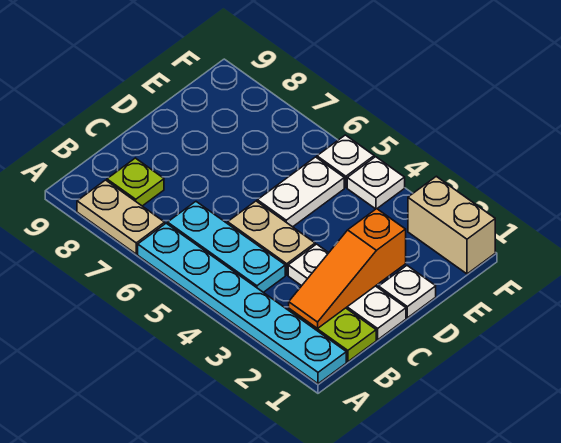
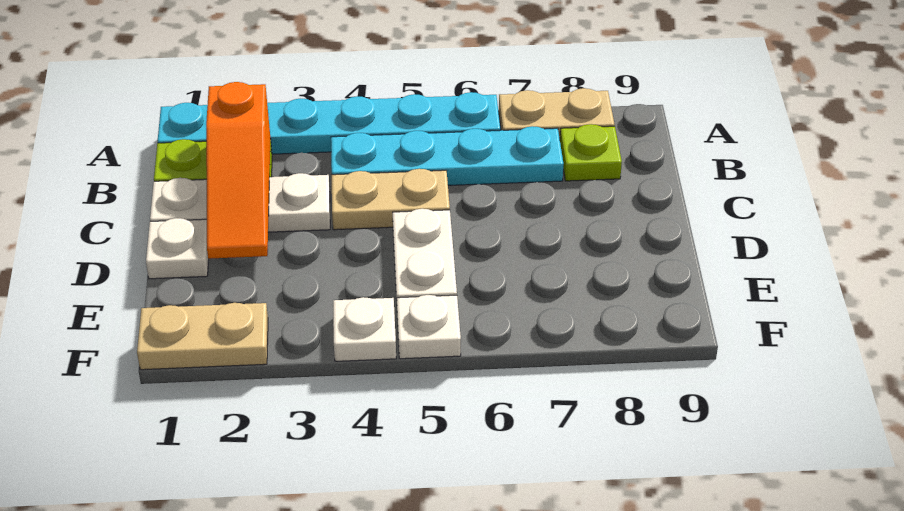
orange slope B2:D2 level 2 top D -> orange slope B2:D2 level 2 top B
cyan plate B4:B6 level 1 -> cyan plate B4:B7 level 1
tan brick F1:F2 level 1 -> tan plate F1:F2 level 1

